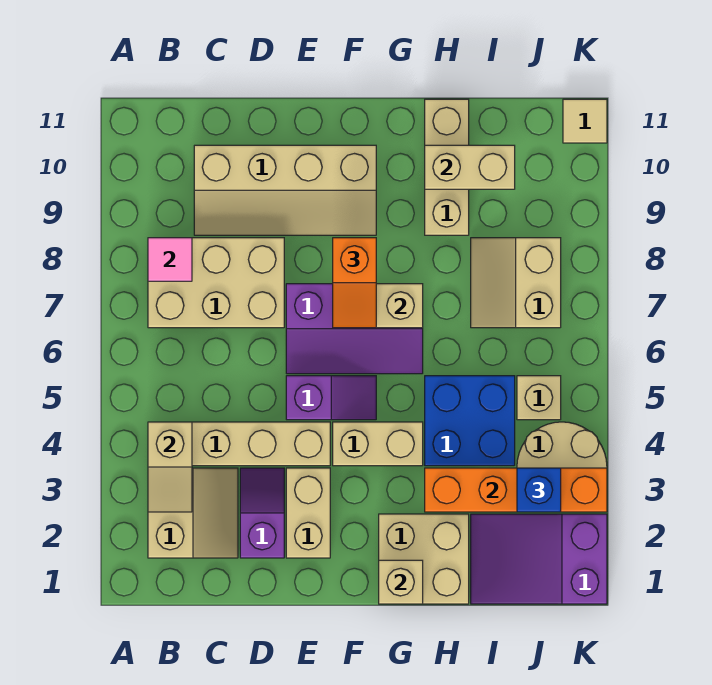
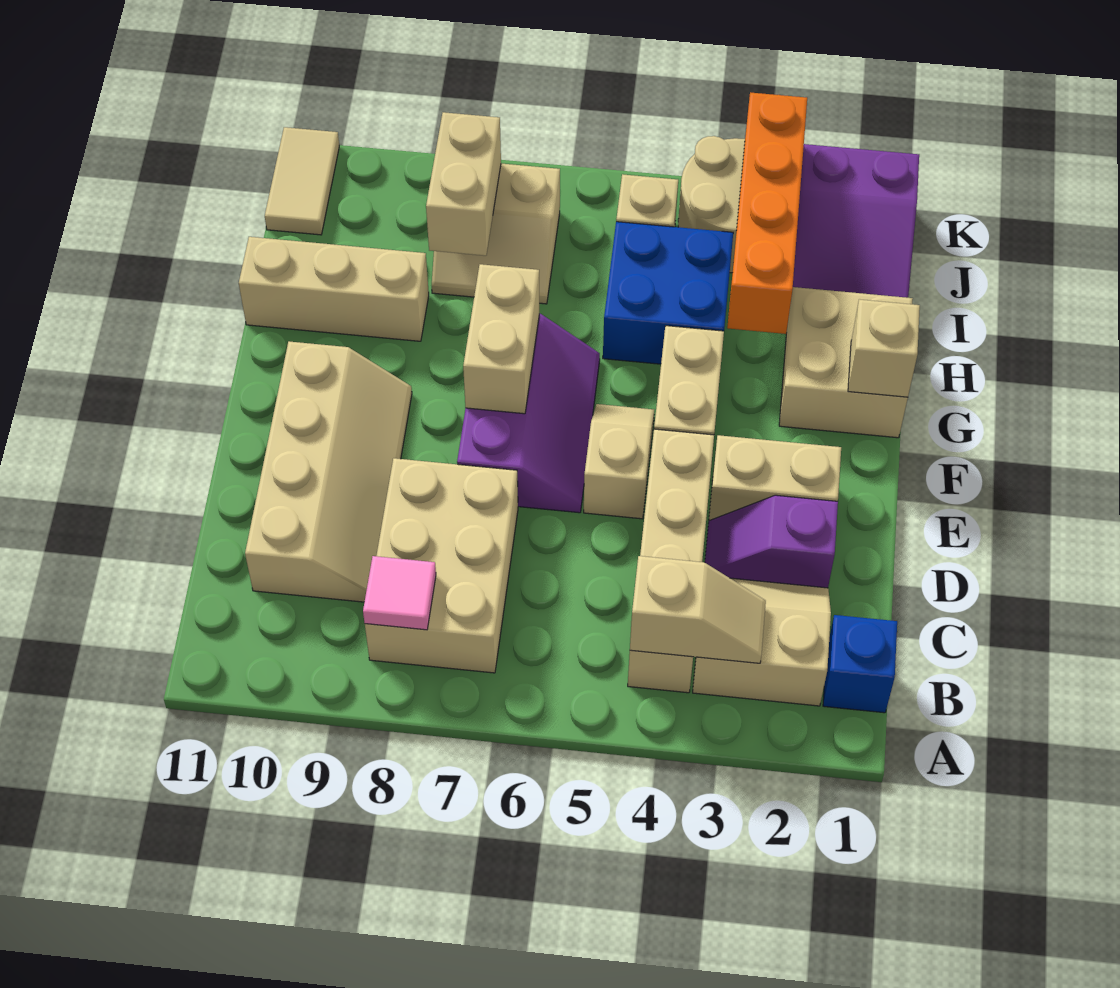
purple slope E5:F5 level 1 top E -> tan slope E5:F5 level 1 top E
orange slope F7:F8 level 3 top 8 -> none
tan brick H10:I10 level 2 -> tan brick I8:J8 level 2
blue brick J3 level 3 -> blue brick B1 level 1
tan tile K11 level 1 -> tan tile J11:K11 level 1

